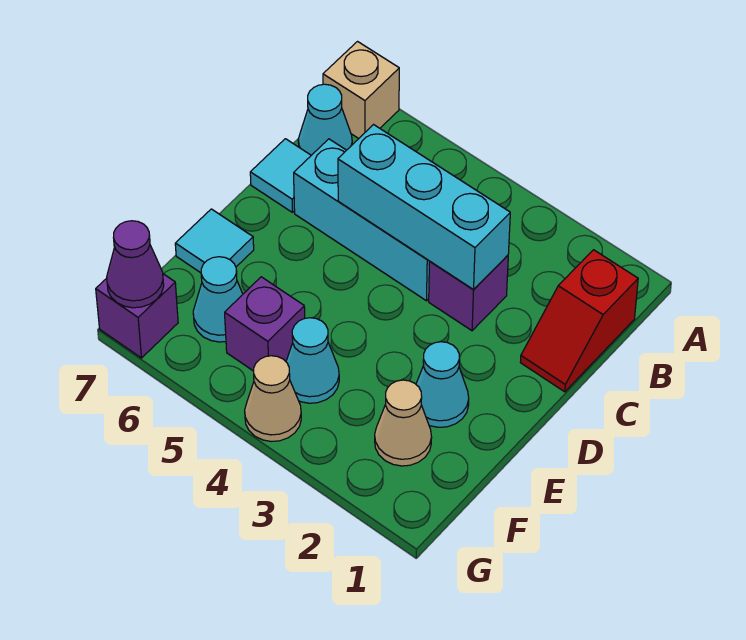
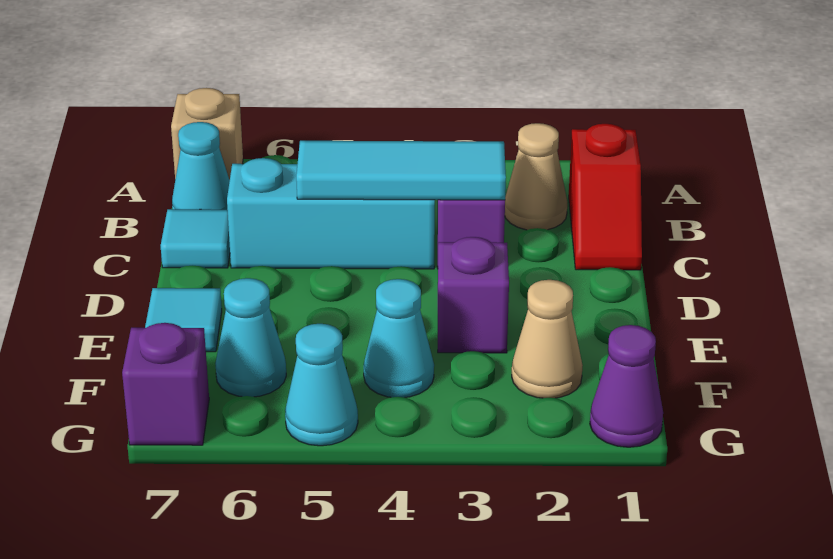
cyan brick C3:C5 level 2 -> cyan tile C3:C5 level 2
cyan cone E2 level 1 -> cyan cone G5 level 1
purple brick F5 level 1 -> purple brick E3 level 1
tan cone G4 level 1 -> tan cone B2 level 1
purple cone G7 level 2 -> purple cone G1 level 1

